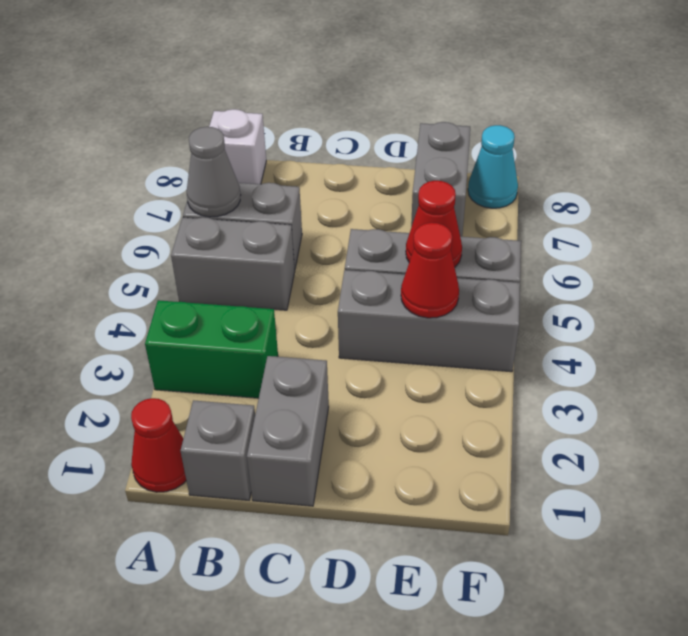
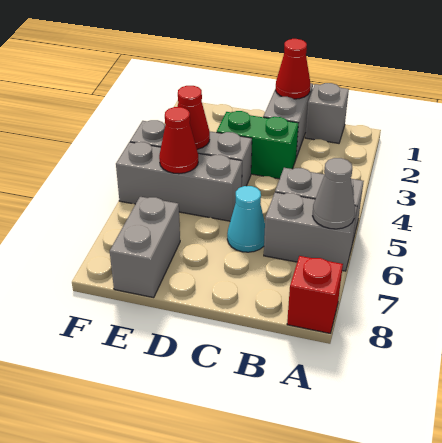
red cone A1 level 1 -> red cone C1 level 2
green brick A3:B3 level 1 -> green brick C3:D3 level 1
white brick A8 level 1 -> red brick A8 level 1
cyan cone F8 level 1 -> cyan cone C6 level 1

